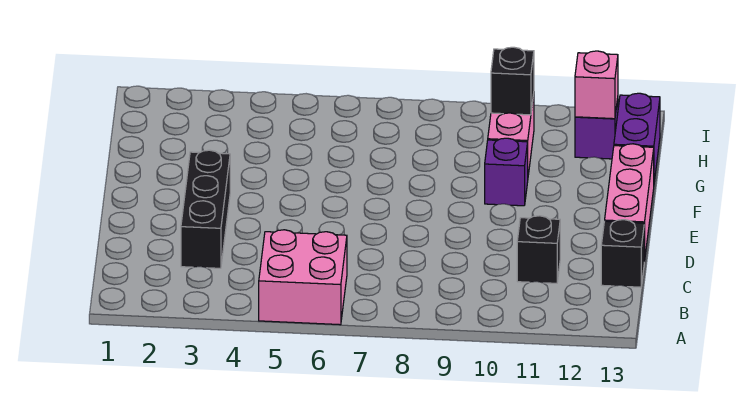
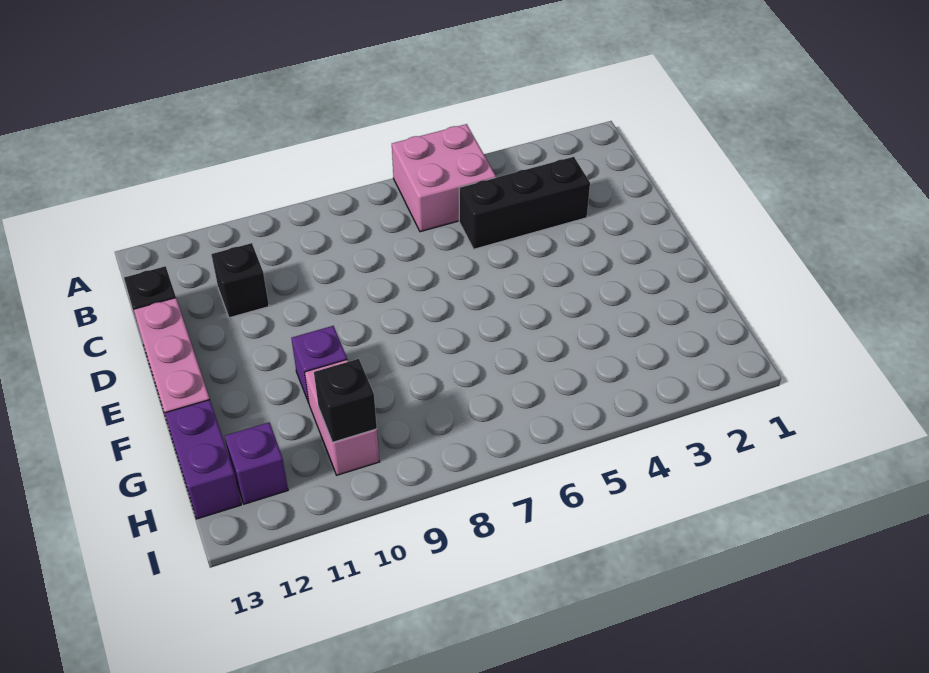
black brick C3:E3 level 1 -> black brick C3:C5 level 1
pink brick H12 level 2 -> none

